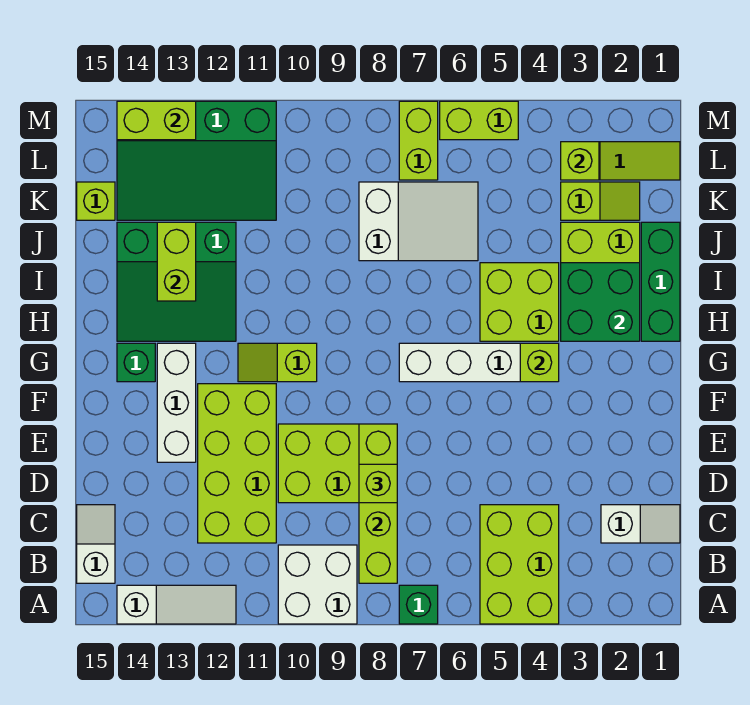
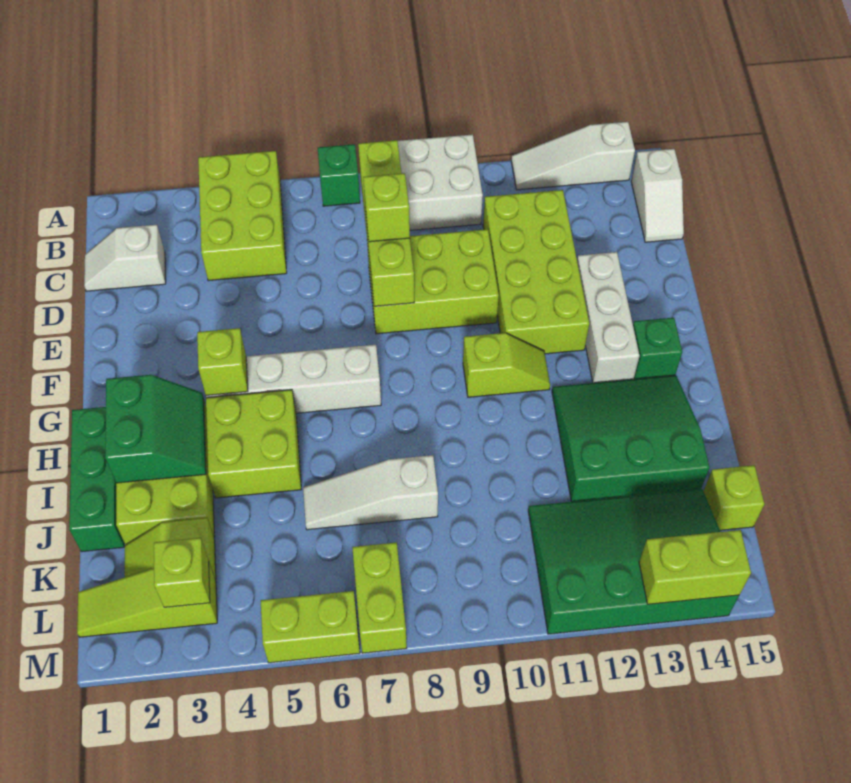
green brick H2:I3 level 2 -> green slope H2:I3 level 2 top 2
lime brick I13:J13 level 2 -> none
white slope J6:K8 level 1 top 8 -> white slope J6:J8 level 1 top 8

